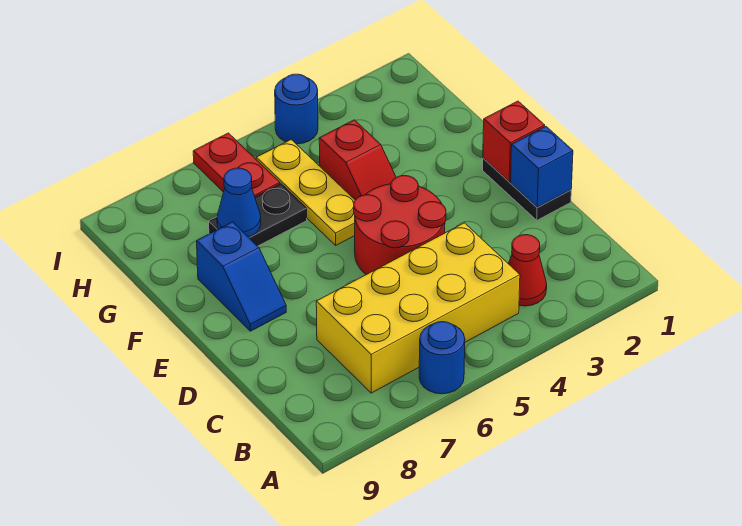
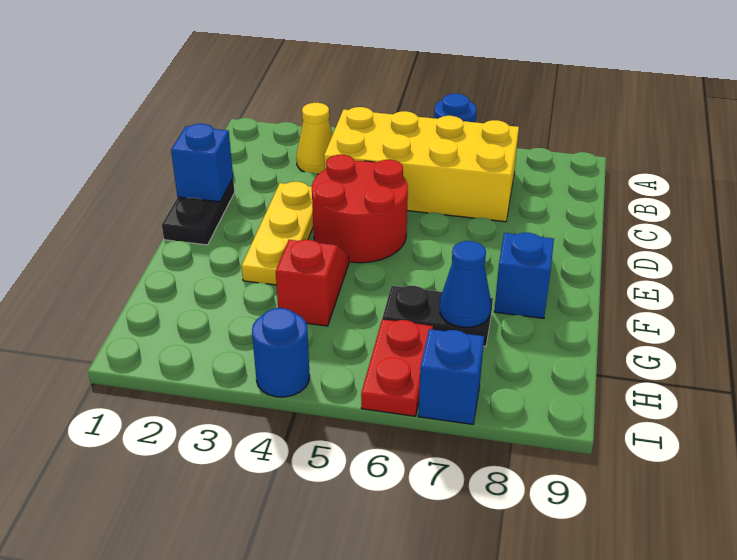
red cone B3 level 1 -> yellow cone B3 level 1
red brick E1 level 2 -> none
yellow plate F5:H5 level 1 -> yellow plate D3:F3 level 1
none -> blue brick I7 level 1

